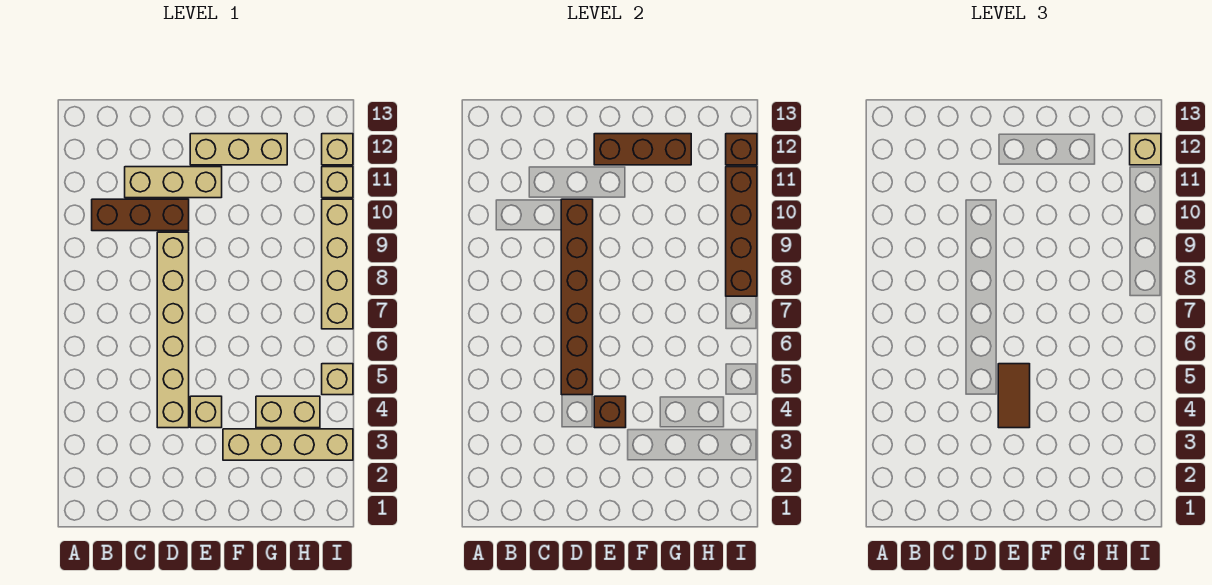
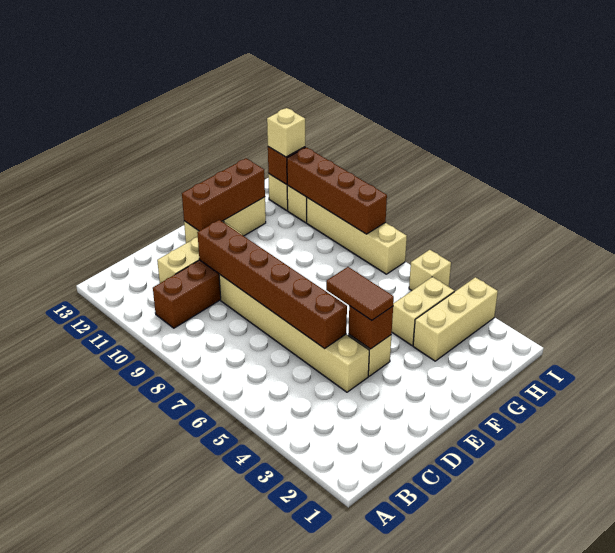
tan brick F3:I3 level 1 -> tan brick G3:I3 level 1

